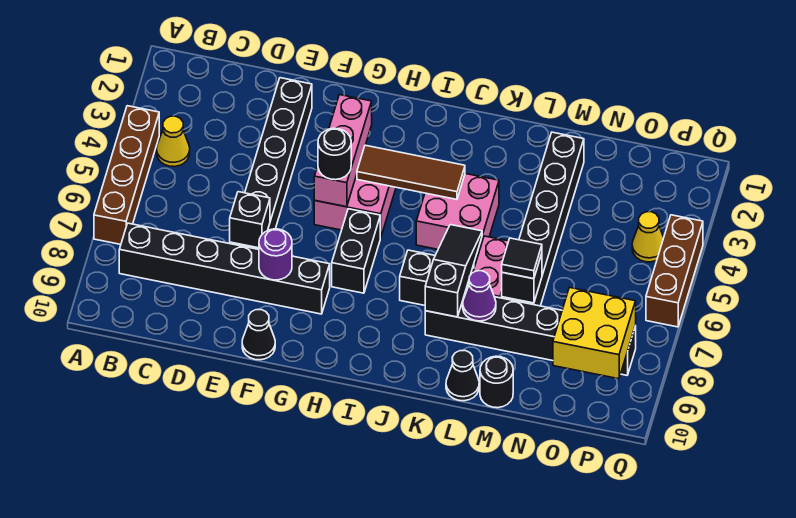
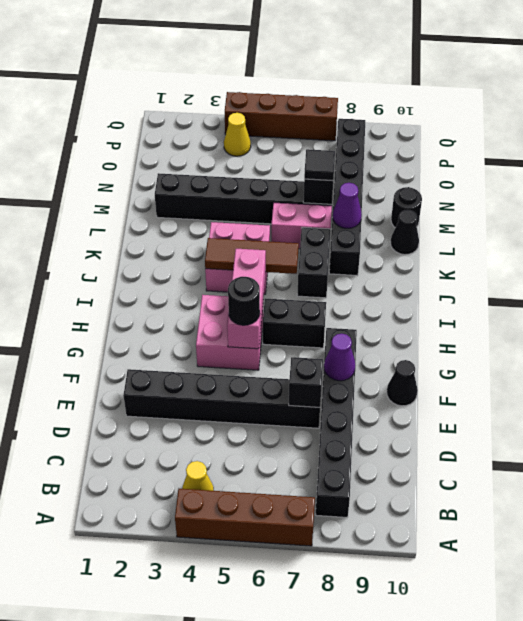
purple round brick F8 level 2 -> purple cone F8 level 2
pink brick G3:G5 level 2 -> pink brick G5:I5 level 2
brown tile H4:J4 level 2 -> brown tile J4:J6 level 2
black slope K6:K8 level 2 top 8 -> none
yellow brick O8:P9 level 2 -> none
brown brick Q4:Q6 level 1 -> brown brick Q4:Q7 level 1

